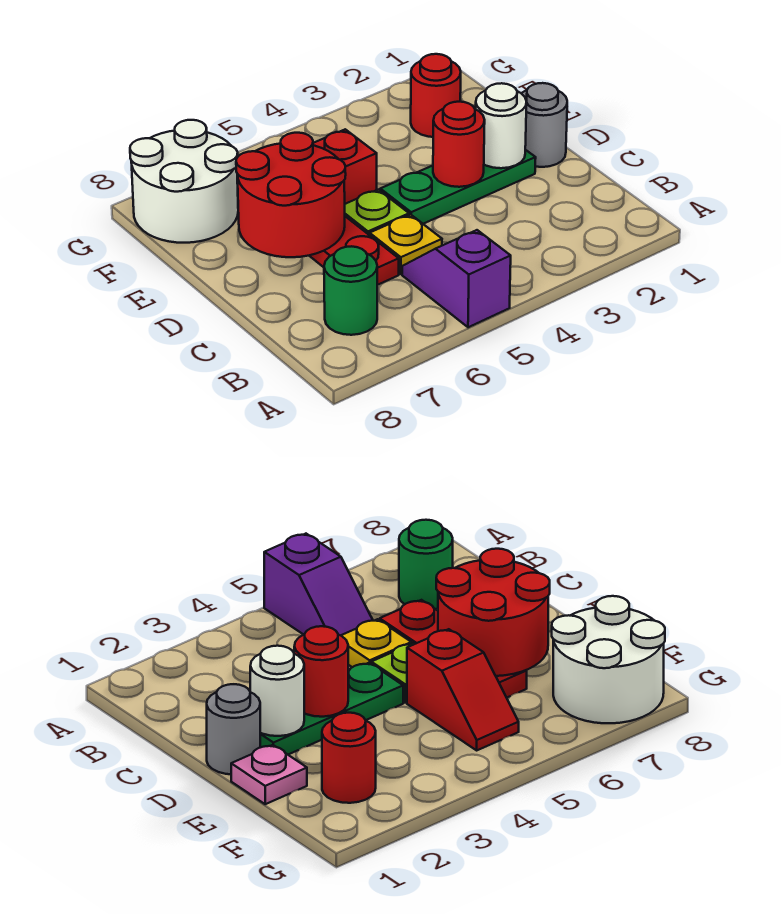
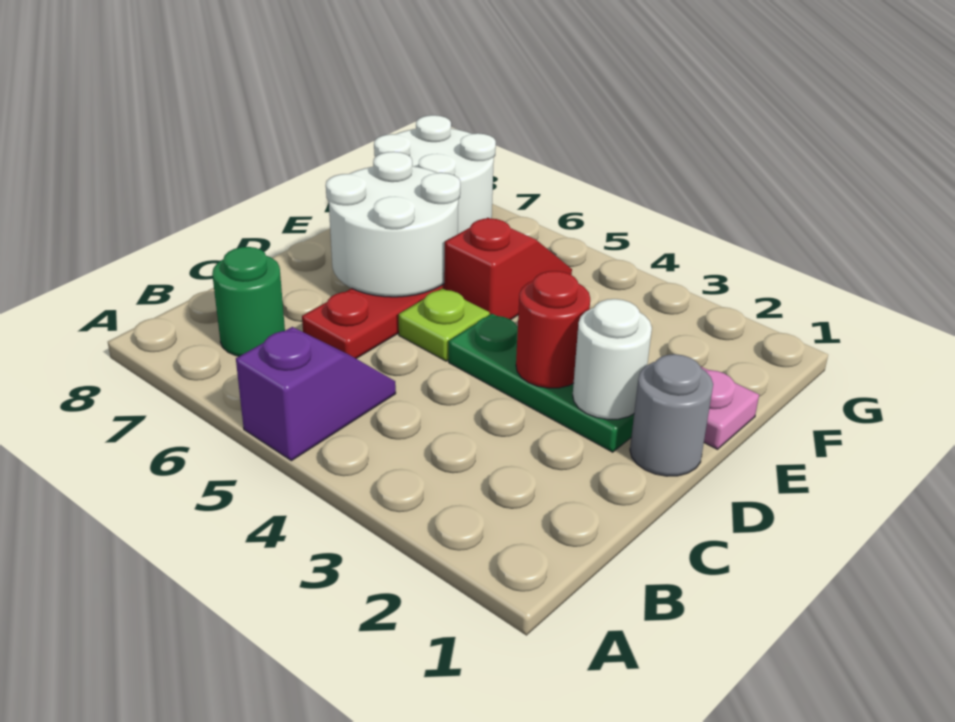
yellow plate C5 level 1 -> none
red round brick D6:E7 level 2 -> white round brick D6:E7 level 2
red round brick F2 level 1 -> none

